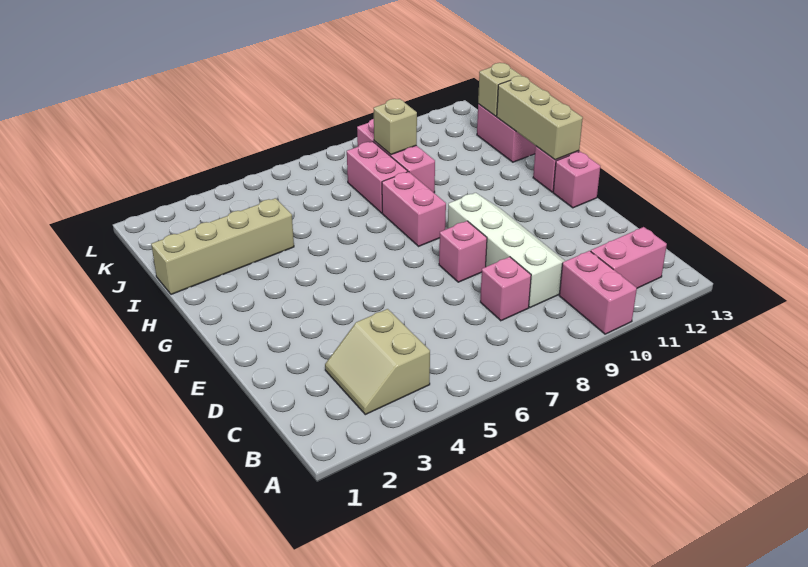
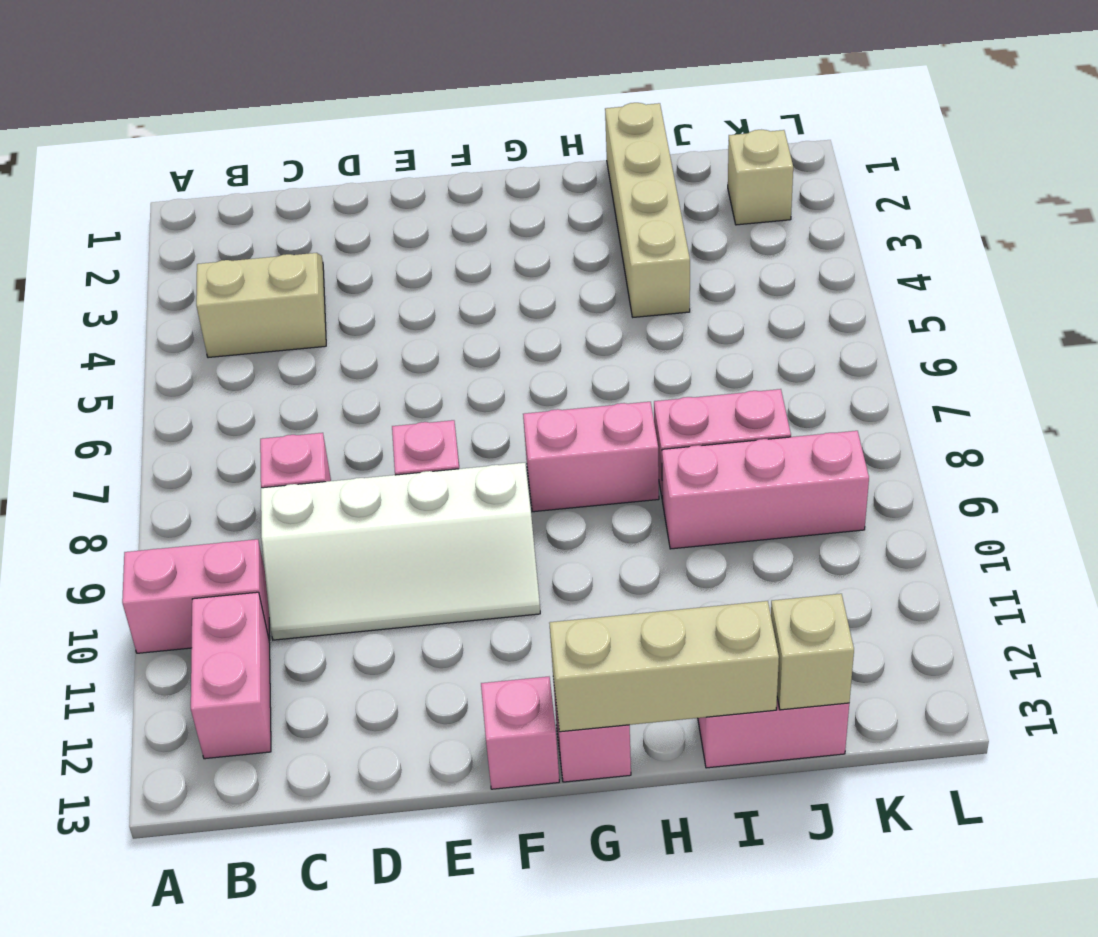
tan brick J9 level 2 -> tan brick K2 level 1

